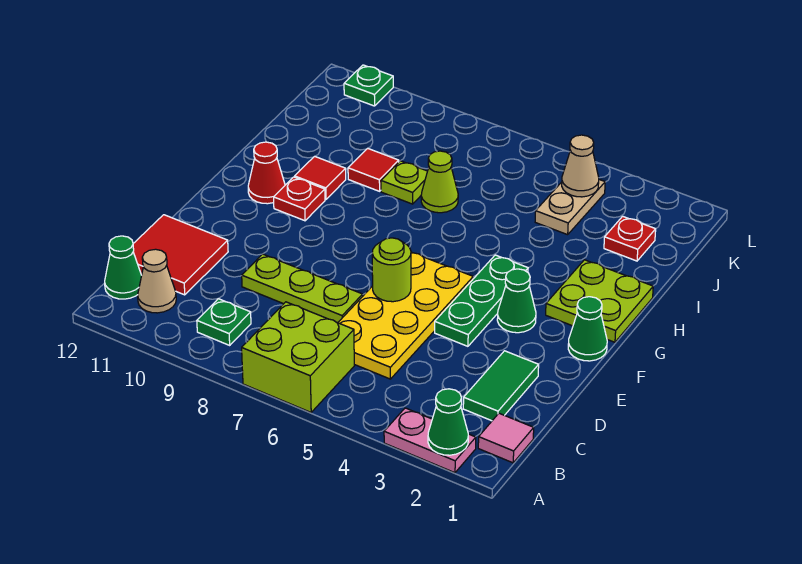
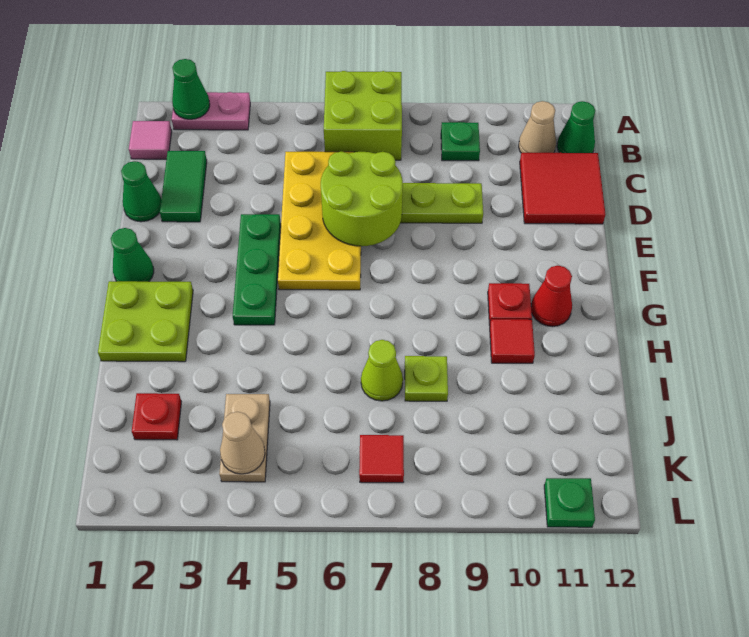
lime round brick E6 level 2 -> lime round brick D6:E7 level 2
green cone F3 level 1 -> green cone D1 level 1
red tile I9 level 1 -> red tile K7 level 1

